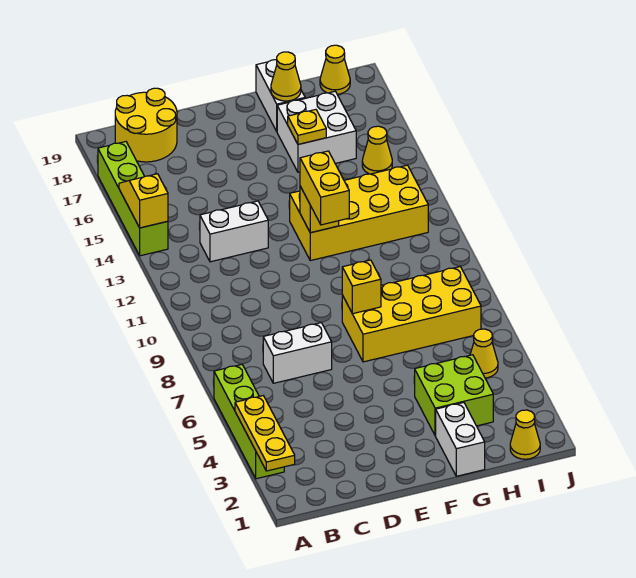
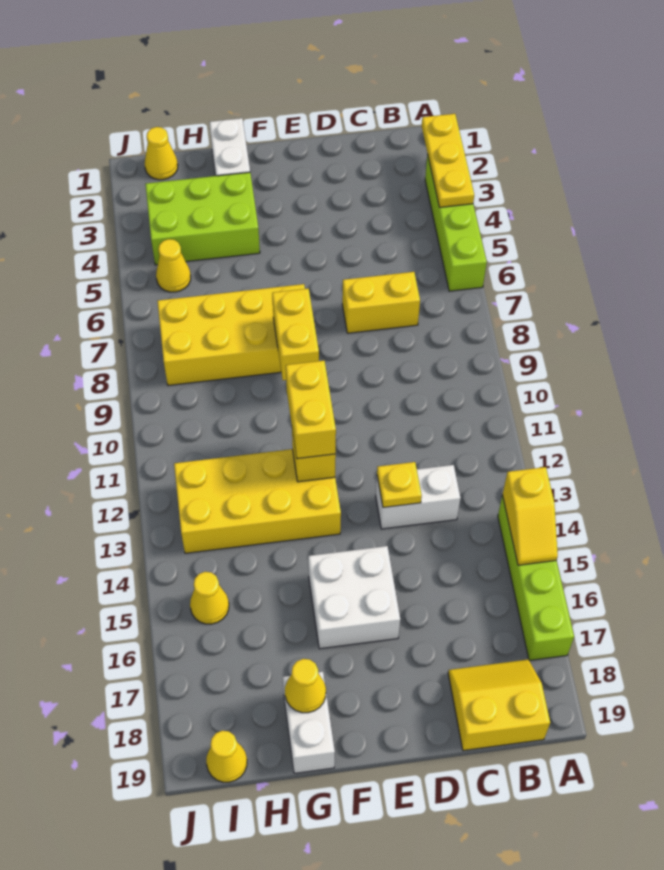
yellow round brick B18:C19 level 1 -> yellow slope B18:C19 level 1 top 19
white brick C7:D7 level 1 -> yellow brick C7:D7 level 1
yellow brick F8 level 2 -> yellow brick F8:F9 level 2
lime brick G3:H4 level 1 -> lime brick G3:I4 level 1
white brick G16:H17 level 1 -> white brick E15:F16 level 1
yellow plate G16 level 2 -> yellow plate D13 level 2

